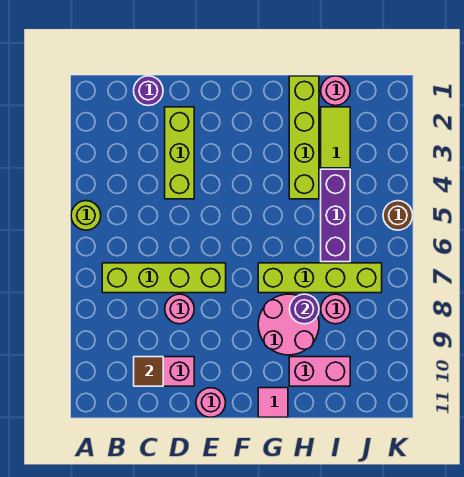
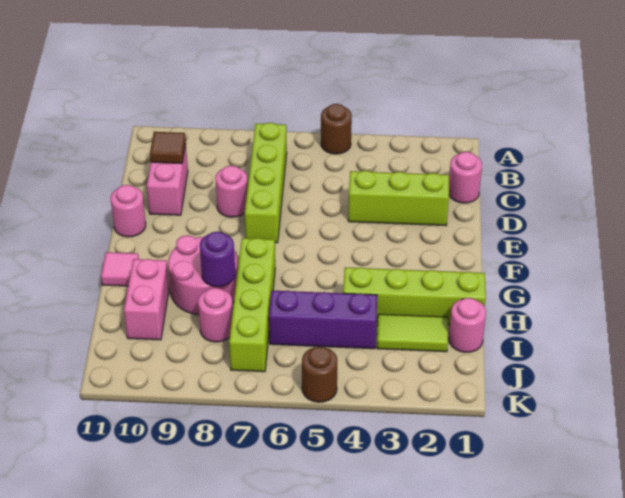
lime round brick A5 level 1 -> brown round brick A5 level 1
purple round brick C1 level 1 -> pink round brick C1 level 1

